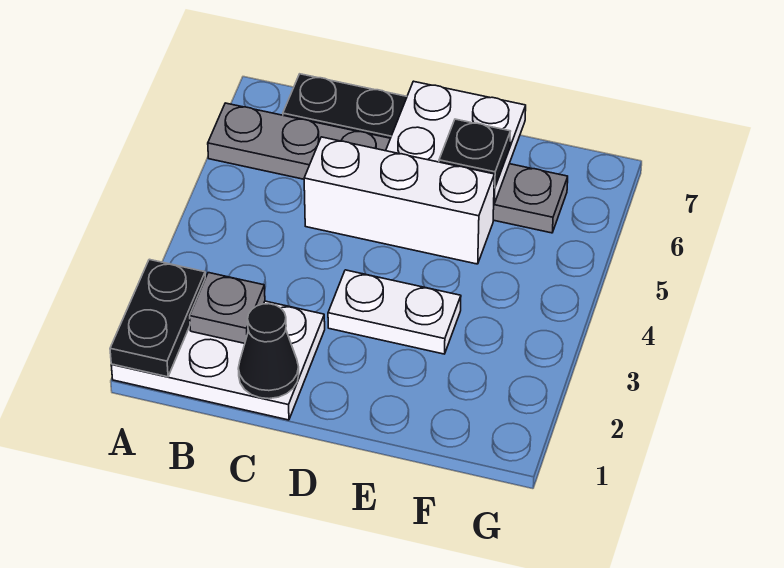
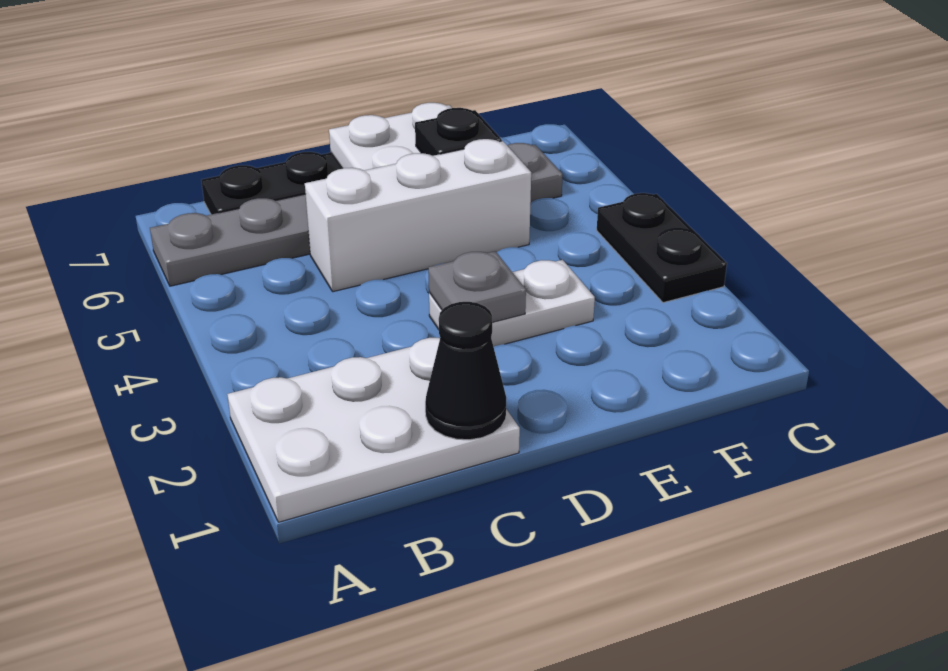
black plate A1:A2 level 2 -> black plate G3:G4 level 1
grey plate B2 level 2 -> grey plate D3 level 2

